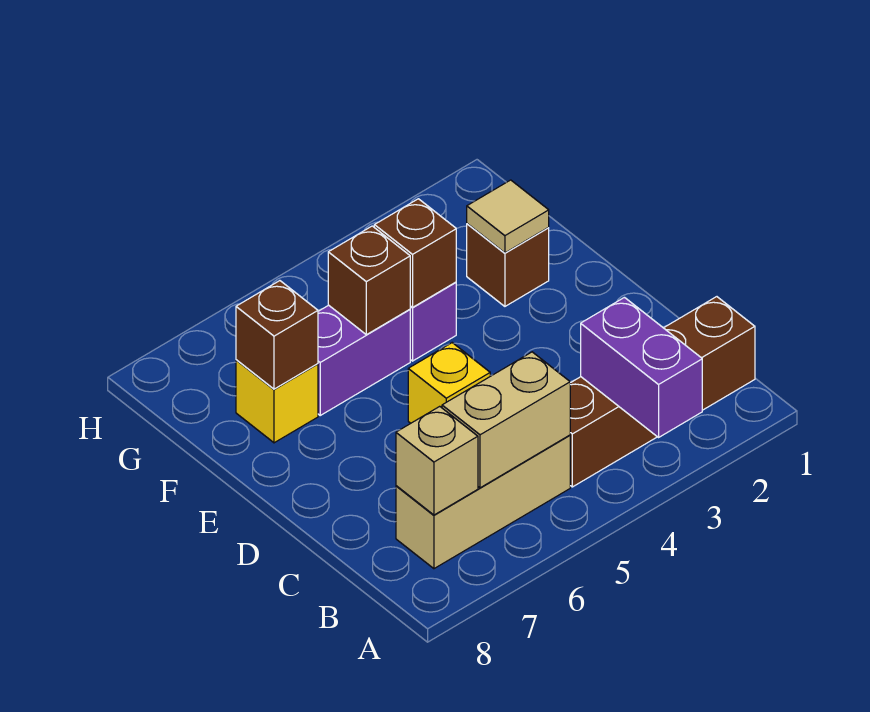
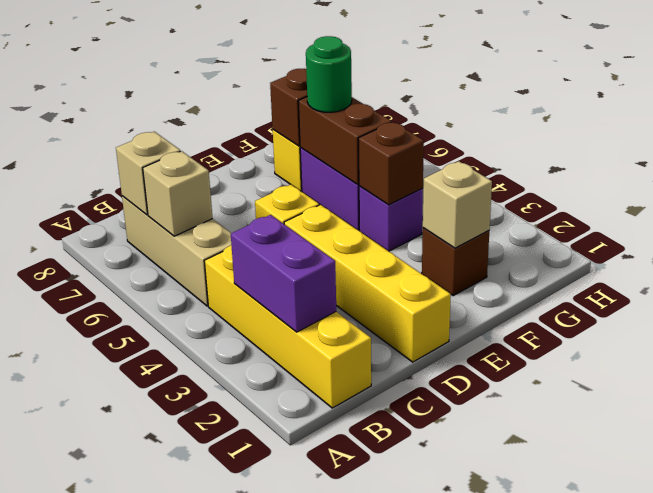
purple brick A3:B3 level 2 -> purple brick B2:B3 level 2
brown brick B1:B4 level 1 -> yellow brick B1:B4 level 1
tan brick B5:B6 level 2 -> tan brick B6 level 2
none -> yellow brick D1:D4 level 1
tan tile F2 level 2 -> tan brick F2 level 2
brown brick F5 level 2 -> brown brick F5:F6 level 2
none -> green round brick F6 level 3

